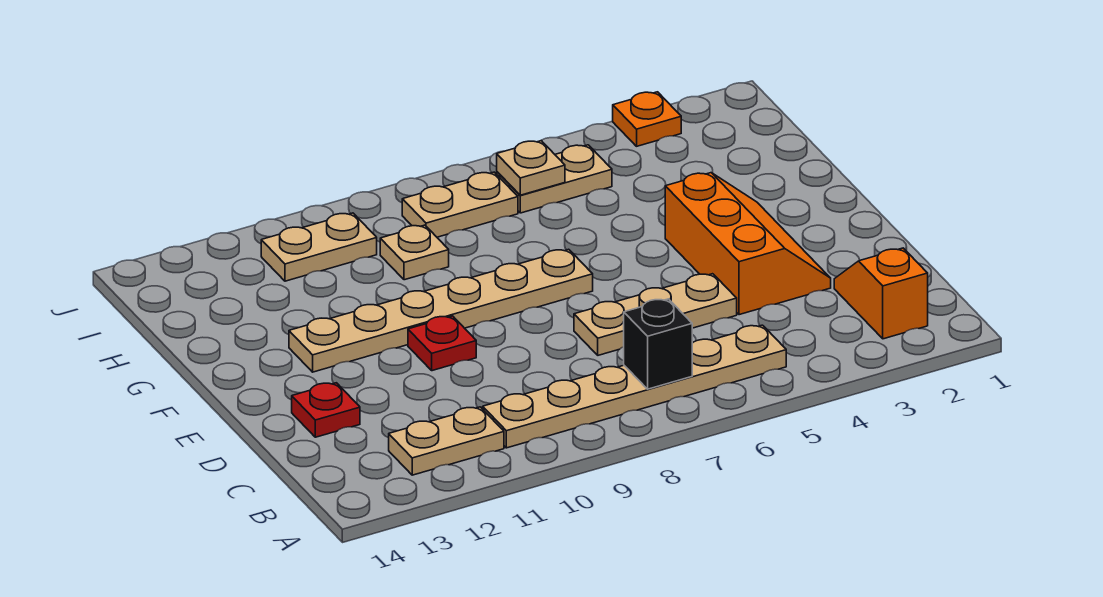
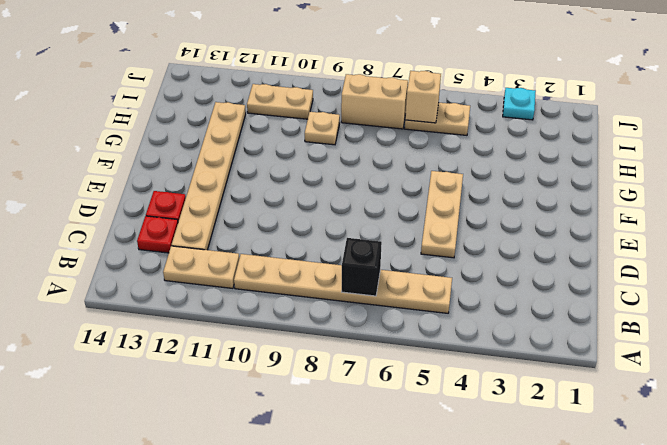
orange slope B2:C2 level 1 top B -> none
orange slope D3:F4 level 1 top 4 -> none
tan plate D5:D7 level 1 -> tan plate D5:F5 level 1
red plate E10 level 1 -> red plate C13 level 1
tan plate F7:F12 level 1 -> tan plate C12:H12 level 1
tan plate I6 level 2 -> tan brick I6 level 2
tan plate I7:I8 level 1 -> tan brick I7:I8 level 1
orange plate J3 level 1 -> cyan plate J3 level 1

